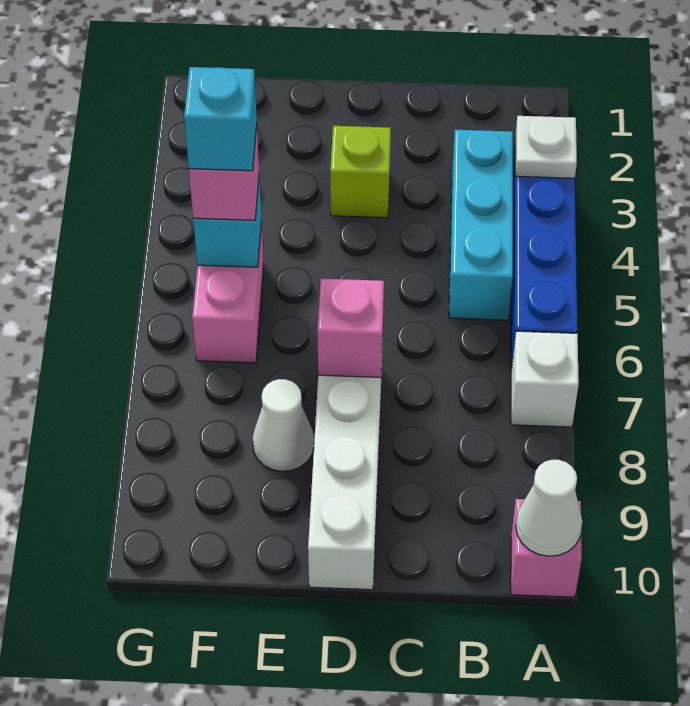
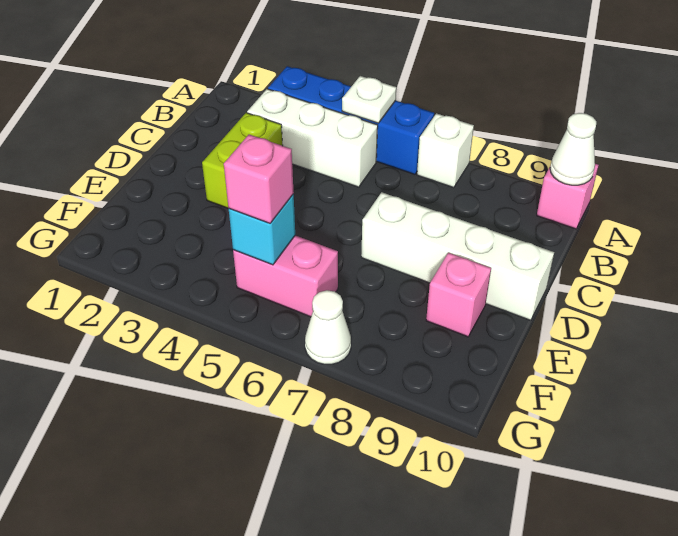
white plate A3 level 2 -> white plate A5 level 2
cyan brick B3:B5 level 1 -> white brick B3:B5 level 1
lime brick D3 level 1 -> lime brick C3:D3 level 1
pink brick D7 level 2 -> pink brick E9 level 1
white cone E8 level 1 -> white cone G7 level 1
cyan brick F5 level 4 -> none

